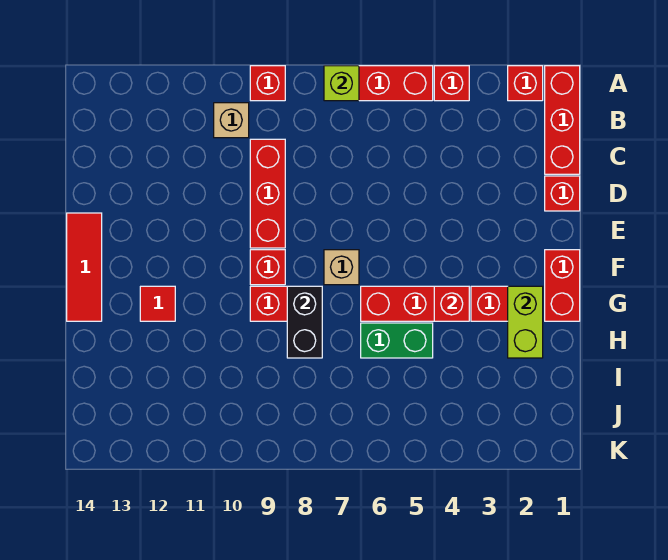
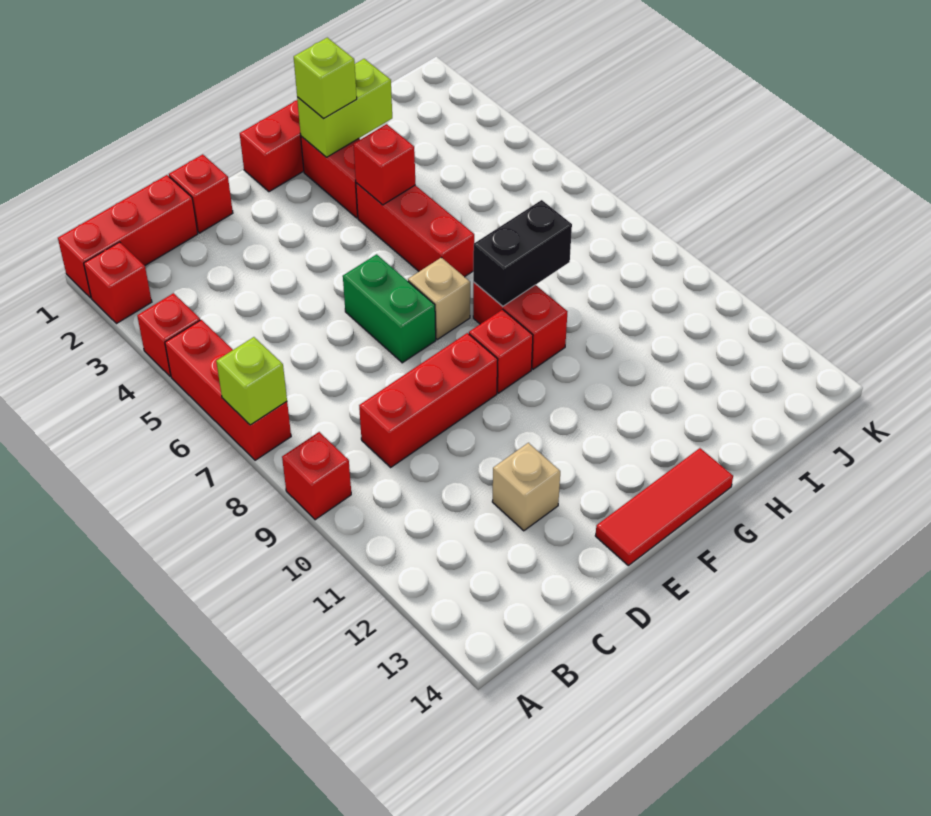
tan brick B10 level 1 -> tan brick D12 level 1
none -> lime brick G2 level 3
red tile G12 level 1 -> none
green brick H5:H6 level 1 -> green brick E6:E7 level 1

